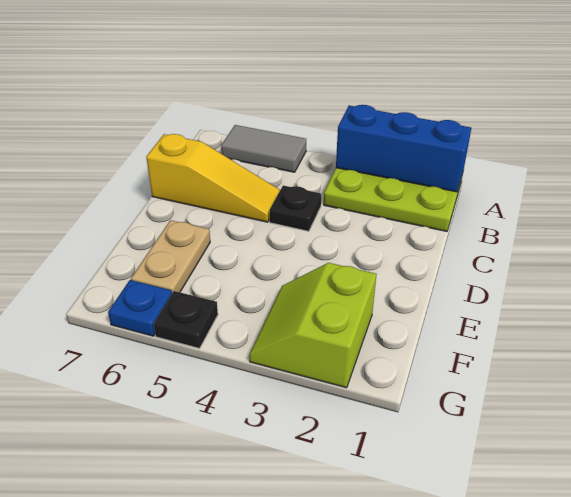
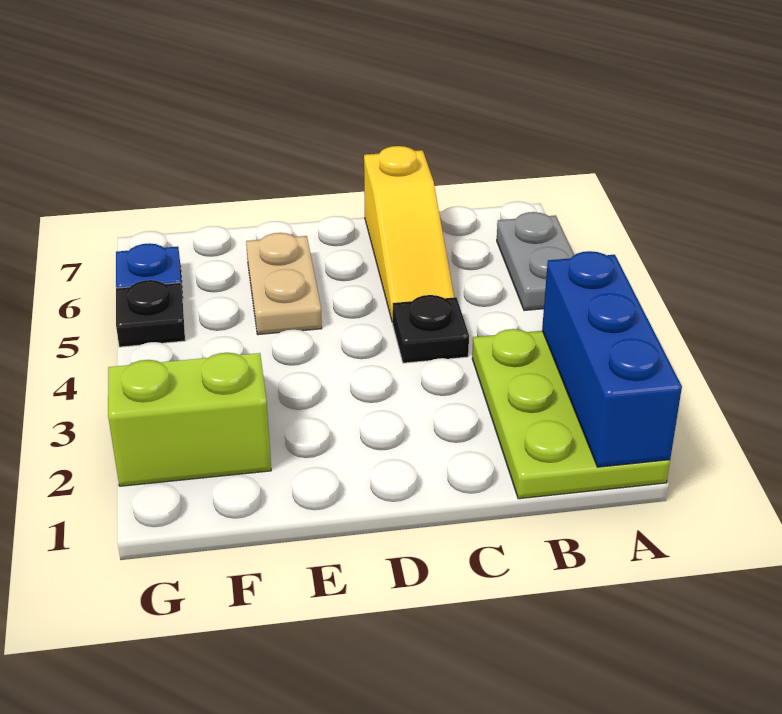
grey tile A5:A6 level 1 -> grey plate A5:A6 level 1
tan plate E6:F6 level 1 -> tan plate E5:E6 level 1

